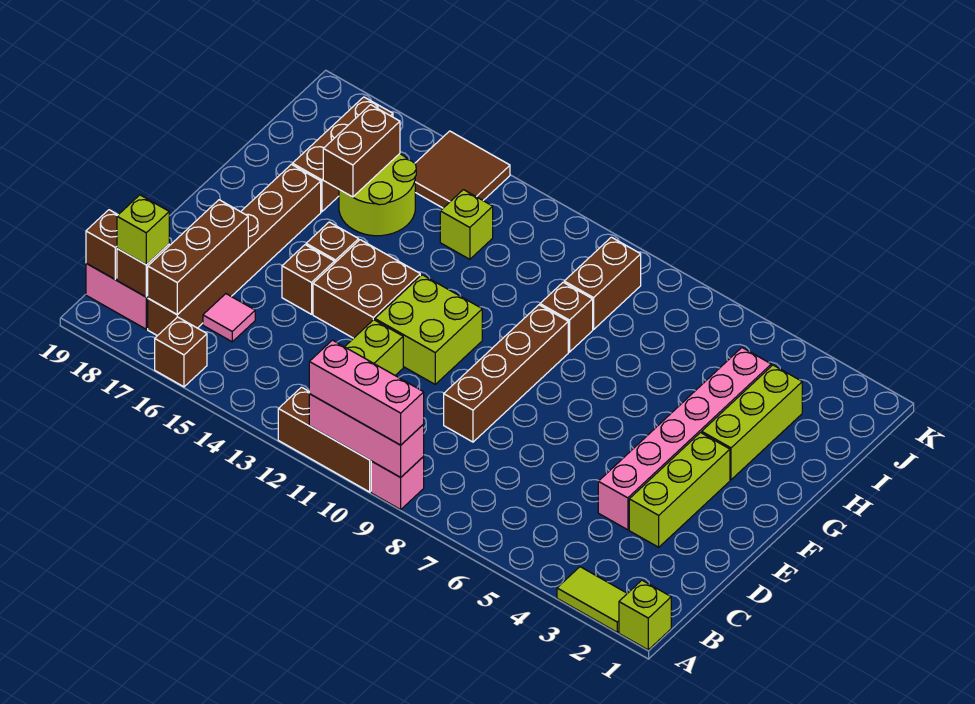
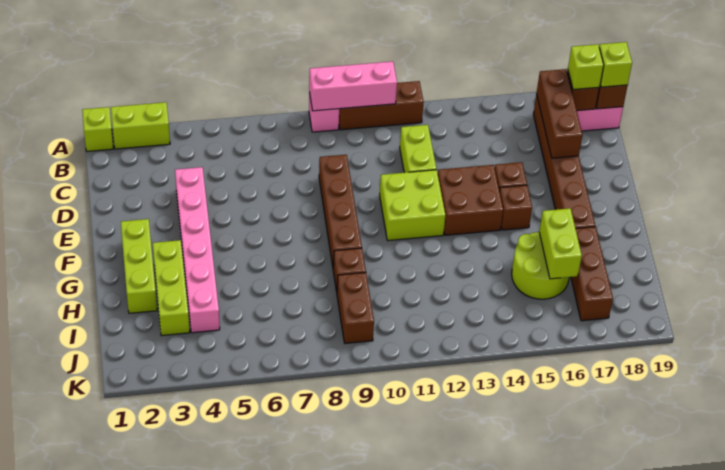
lime tile A2:A3 level 1 -> lime brick A2:A3 level 1
pink brick A9:A11 level 3 -> none
brown brick A16 level 1 -> none
pink tile C16 level 1 -> none
lime brick D3:F3 level 1 -> lime brick F2:H2 level 1
brown brick H16:I16 level 2 -> lime brick H16:I16 level 2
lime brick I13 level 1 -> lime brick B19 level 3
brown tile J14:K15 level 1 -> none

